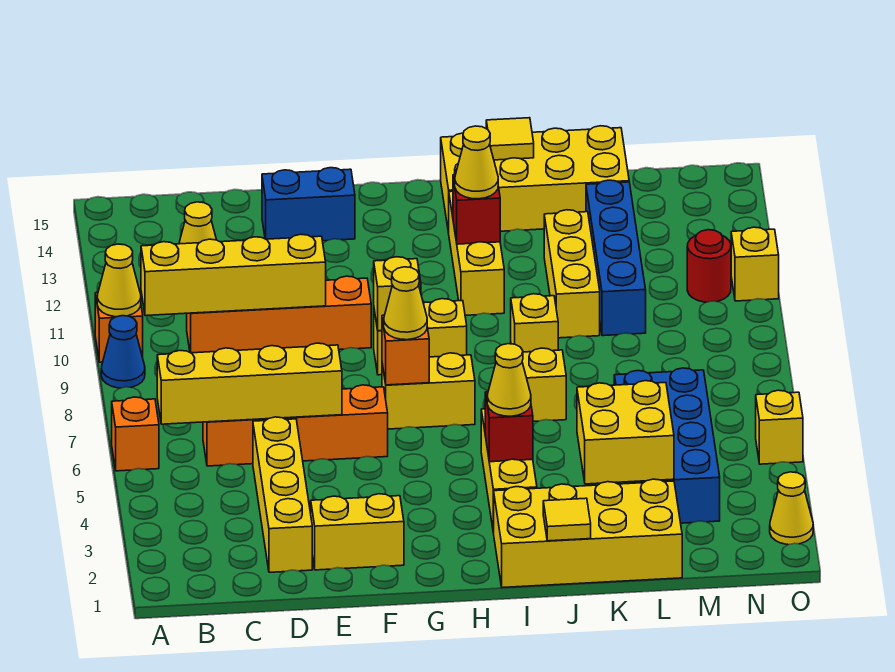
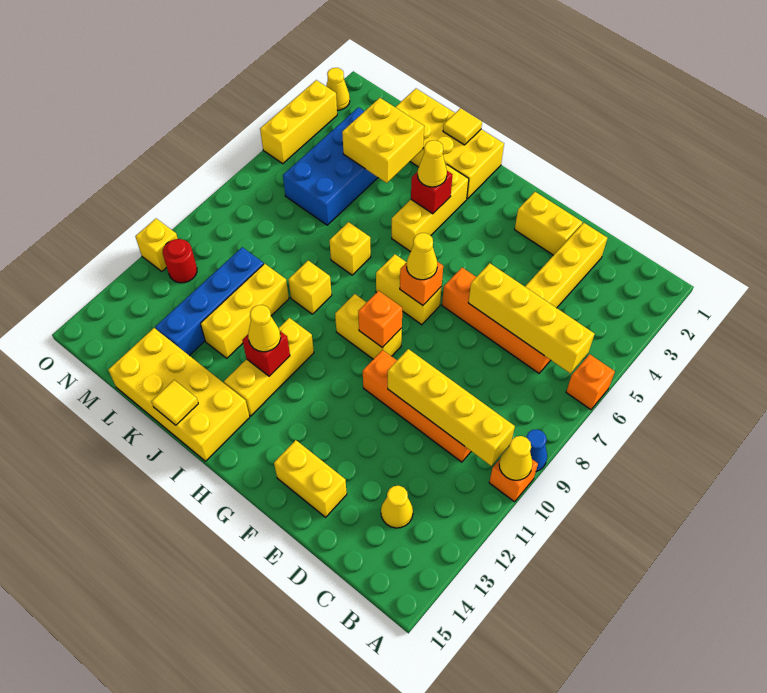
blue brick E14:F14 level 1 -> yellow brick E14:F14 level 1
yellow brick G9 level 2 -> orange brick G9 level 2
yellow brick O5 level 1 -> yellow brick O3:O5 level 1

